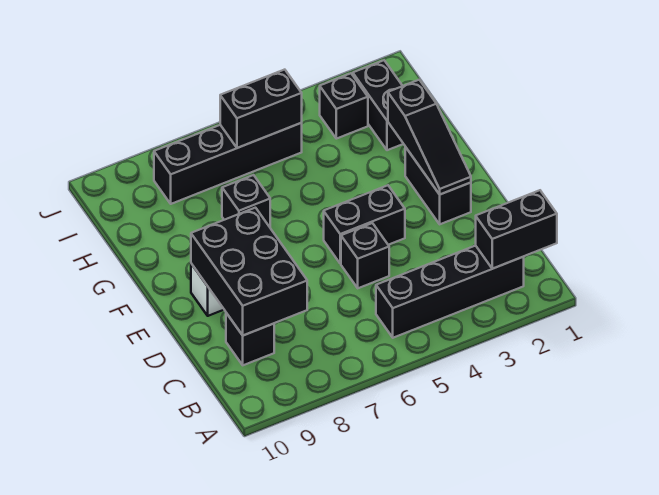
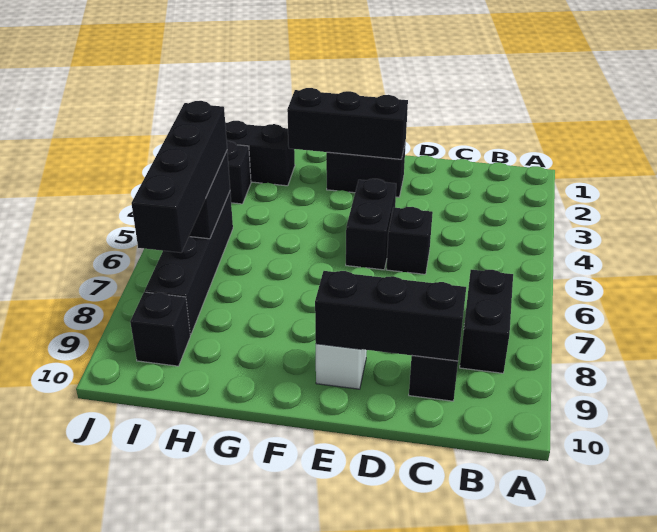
black brick B1:B2 level 2 -> black brick B7:B8 level 1
black brick B2:B5 level 1 -> black brick I5:I8 level 3
black brick C8:E9 level 2 -> black brick C9:E9 level 2
black slope E2:G2 level 2 top G -> black brick E2:G2 level 2
black brick G7 level 1 -> black brick I9 level 1

